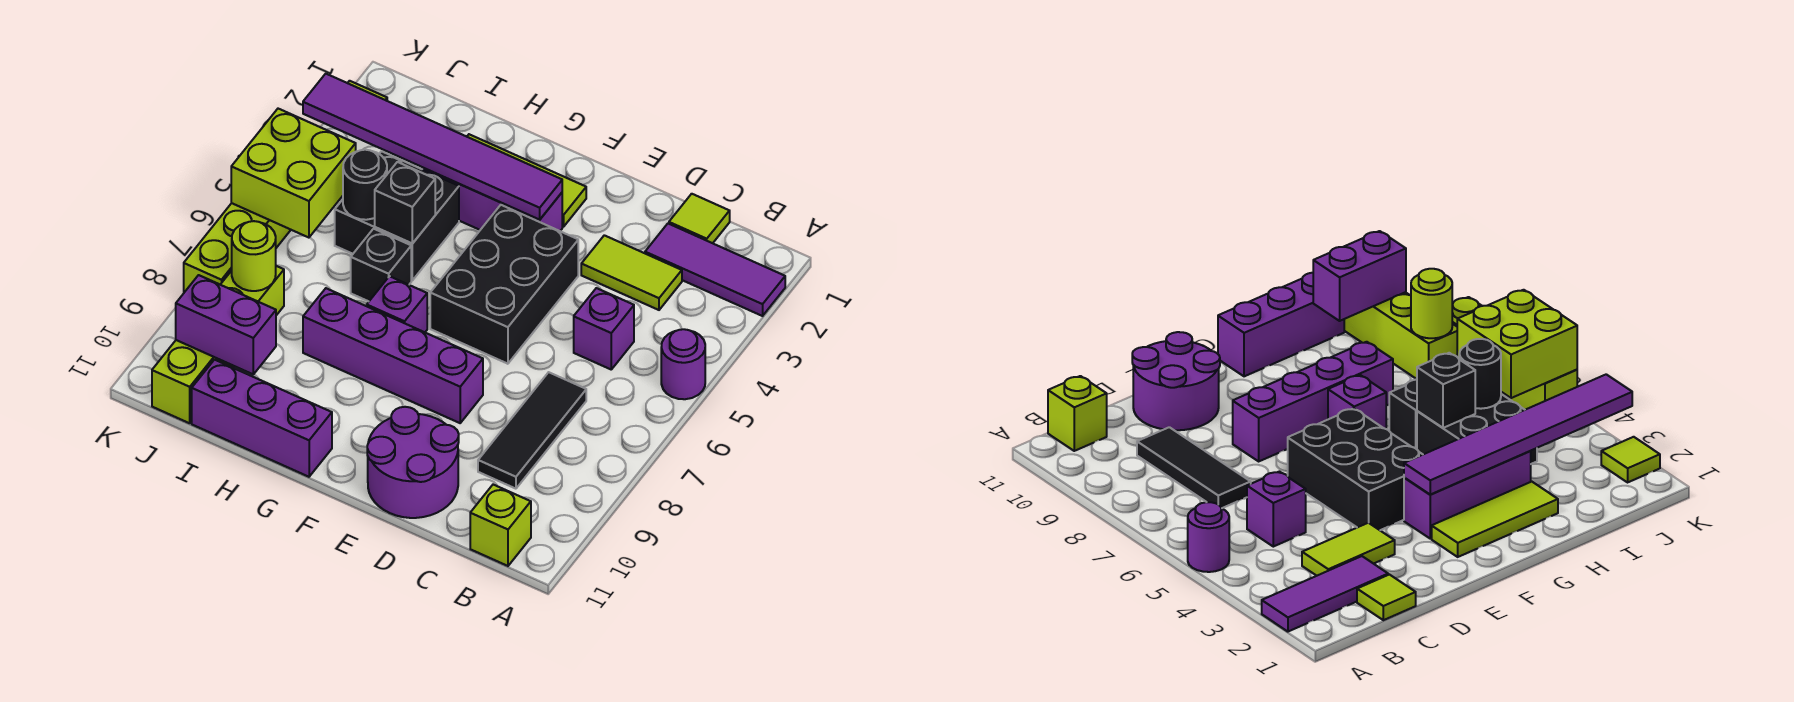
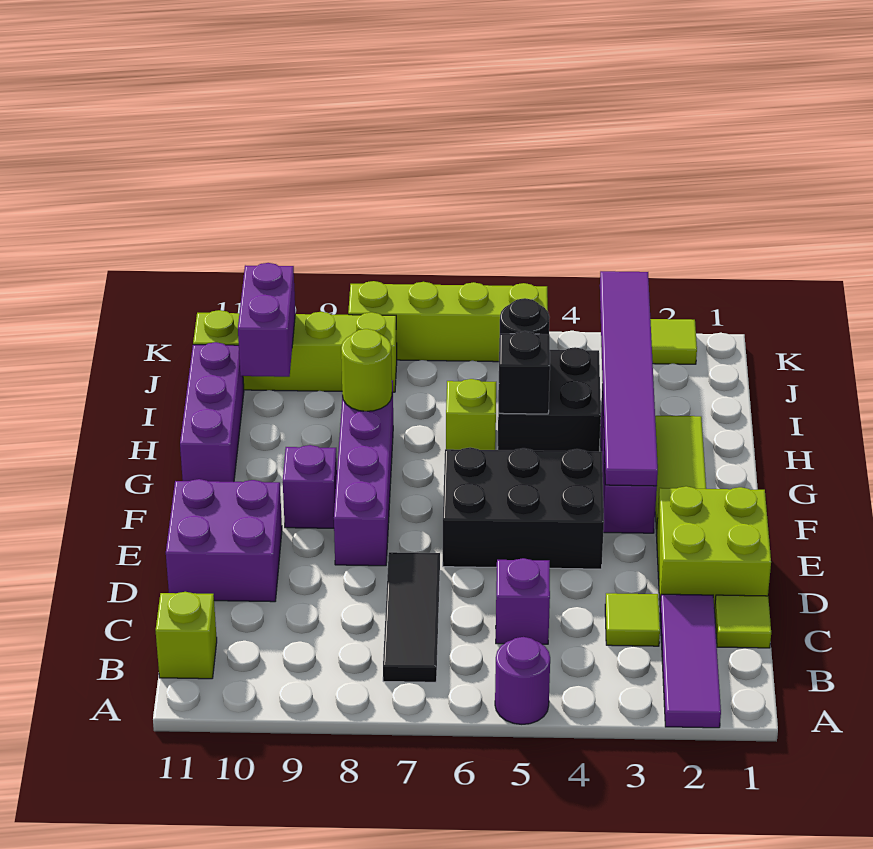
lime tile C3:D3 level 1 -> lime tile C3 level 1
black tile C7:C9 level 1 -> black tile B7:D7 level 1
purple round brick D10:E11 level 1 -> purple brick D10:E11 level 1
purple brick G7 level 1 -> purple brick F9 level 1
black brick H6 level 1 -> lime brick H6 level 1
lime brick J5:K6 level 2 -> lime brick D1:E2 level 1
lime round brick J8 level 2 -> lime round brick H8 level 2

